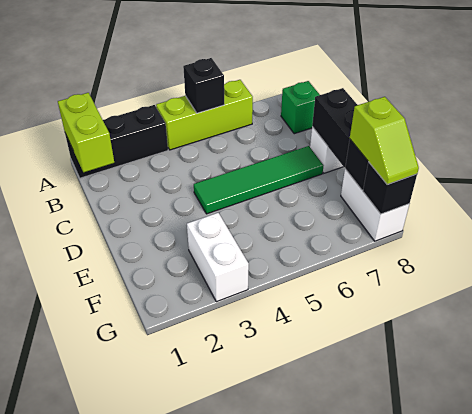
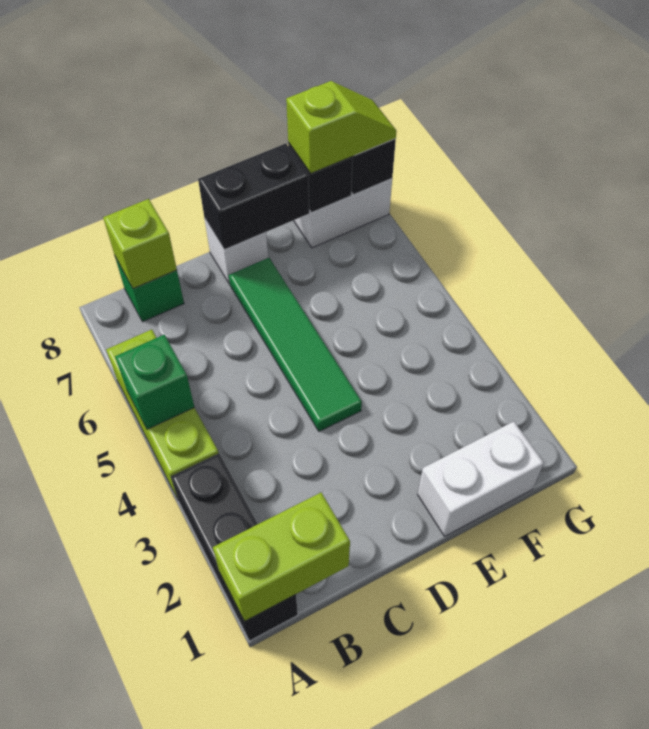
black brick A5 level 2 -> green brick A5 level 2
none -> lime brick B8 level 2
white brick F3:G3 level 1 -> white brick E1:F1 level 1

